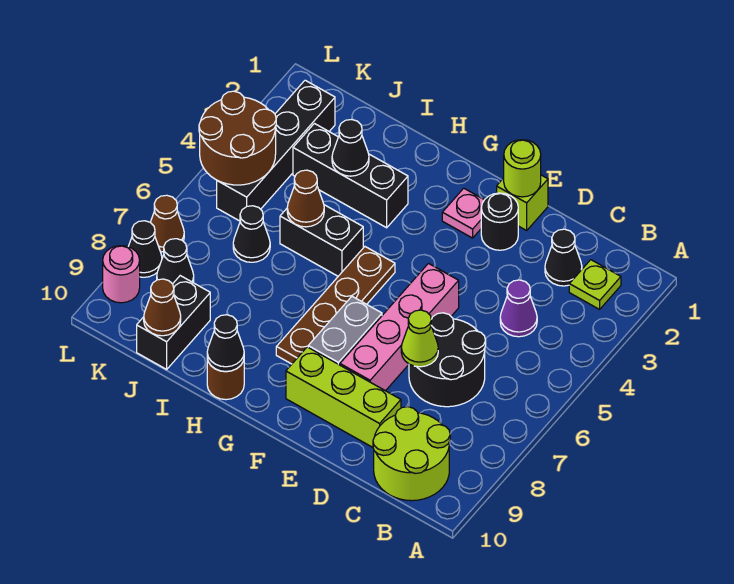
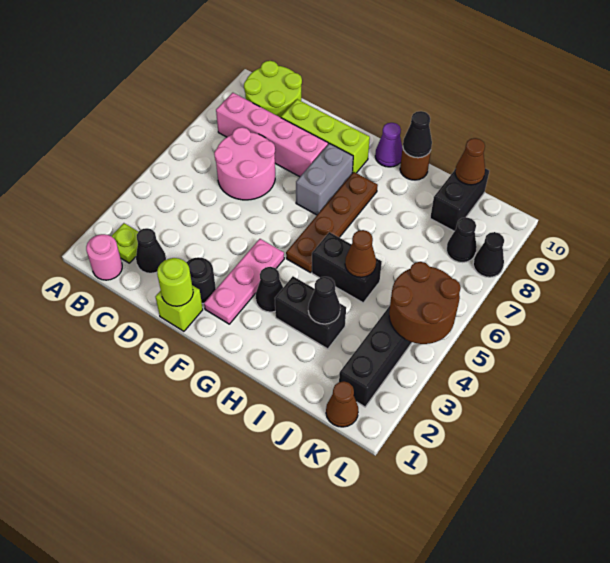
purple cone C4 level 1 -> purple cone G10 level 1
black round brick C6:D7 level 1 -> pink round brick C6:D7 level 1
lime cone D7 level 2 -> none
pink brick E5:E8 level 1 -> pink brick B8:E8 level 1
pink plate F2 level 1 -> pink plate F2:F4 level 1
black brick H3:J3 level 1 -> black brick H3:I3 level 1
black cone J6 level 1 -> black cone G3 level 1
brown cone L7 level 1 -> brown cone K1 level 1
pink round brick L9 level 1 -> pink round brick B1 level 1

